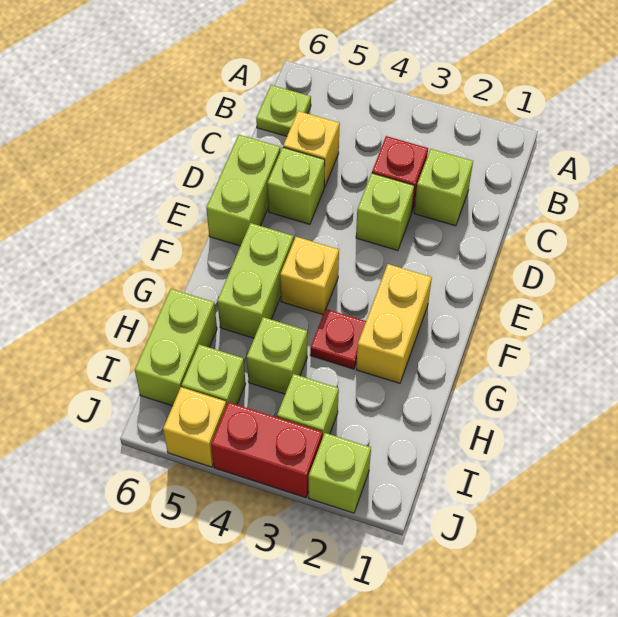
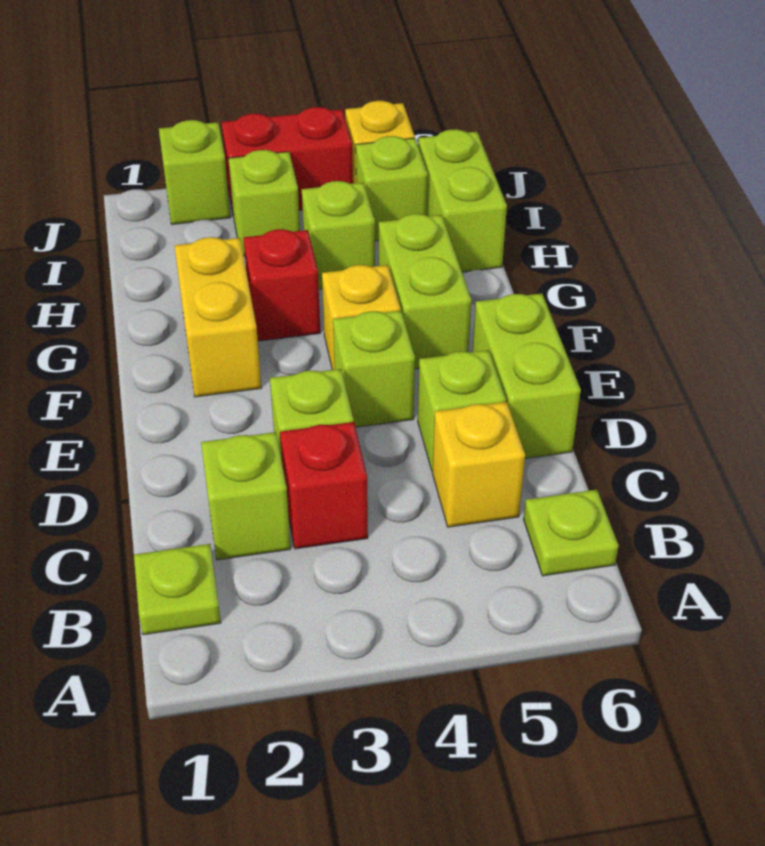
none -> lime plate B1 level 1
none -> lime brick E4 level 1
red plate G3 level 1 -> red brick G3 level 1

